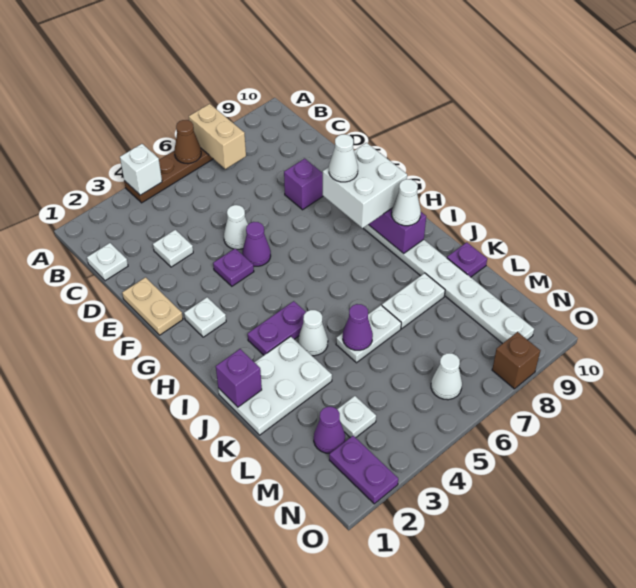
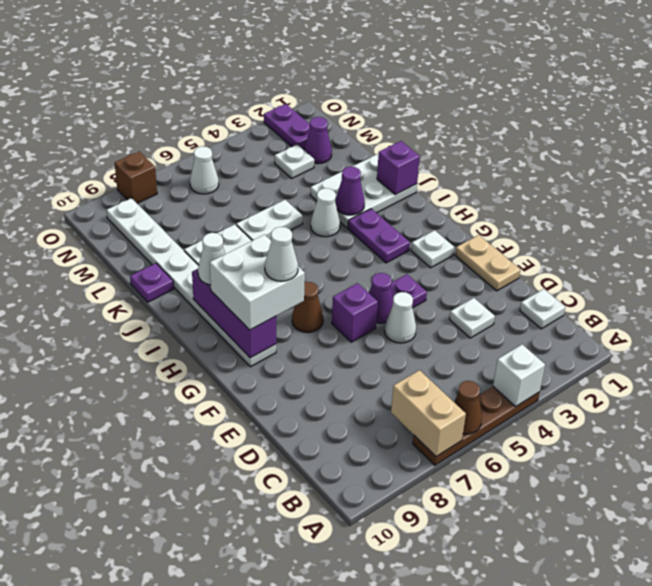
purple brick E8 level 1 -> purple brick F6 level 1
none -> brown cone G7 level 1
purple plate I3:I4 level 1 -> purple plate H3:I3 level 1
purple cone K5 level 2 -> purple cone J3 level 2

